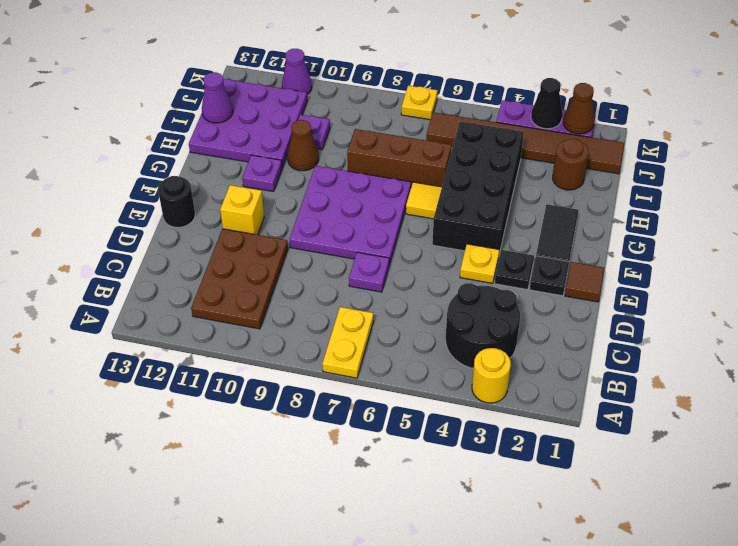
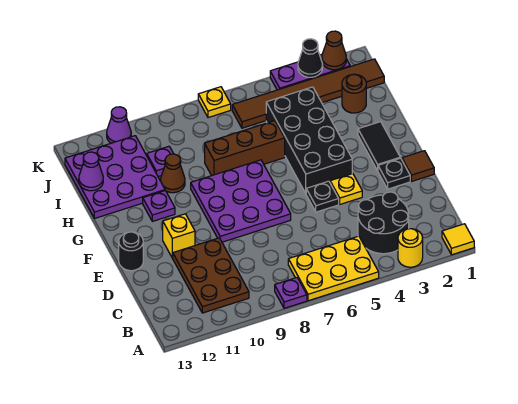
yellow plate A7:B7 level 1 -> yellow plate A5:B7 level 1
purple plate D7 level 1 -> purple plate A8 level 1
black plate E3 level 1 -> black plate E5 level 1
yellow tile G6 level 1 -> yellow tile A1 level 1

